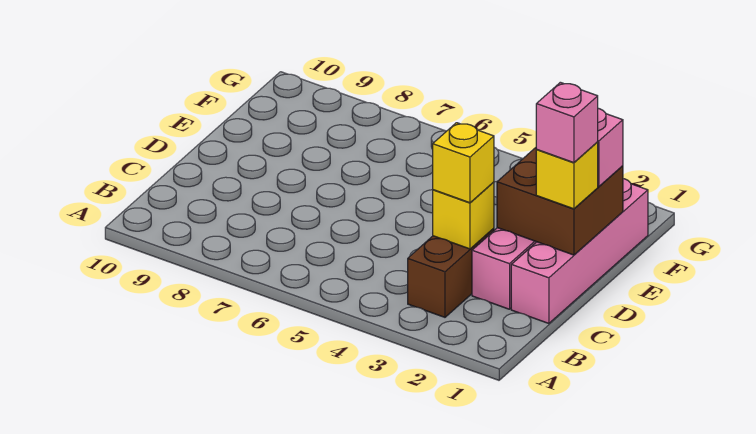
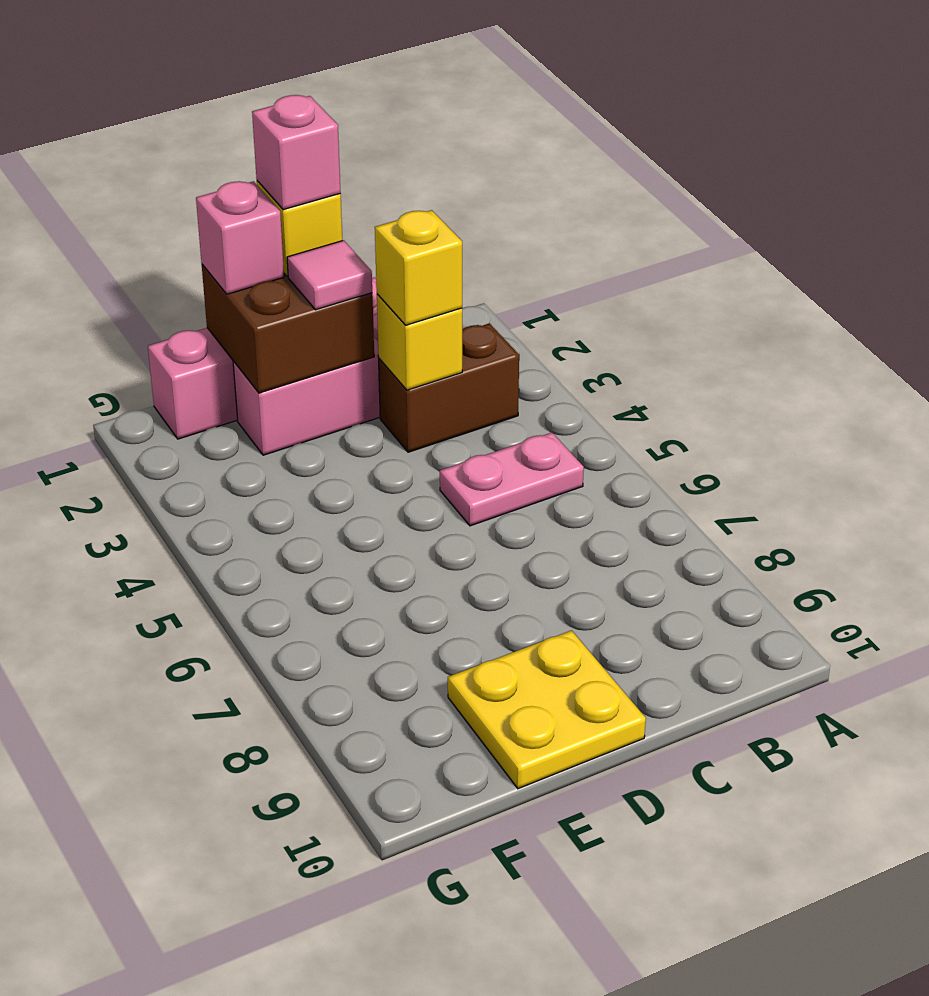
none -> pink plate B5:C5 level 1
none -> pink tile D2 level 3
none -> yellow plate D9:E10 level 1

